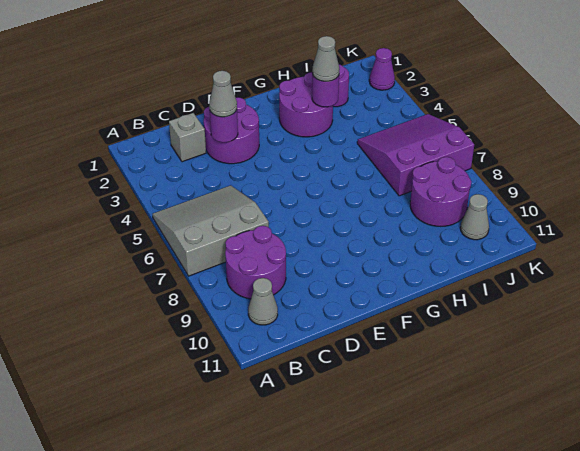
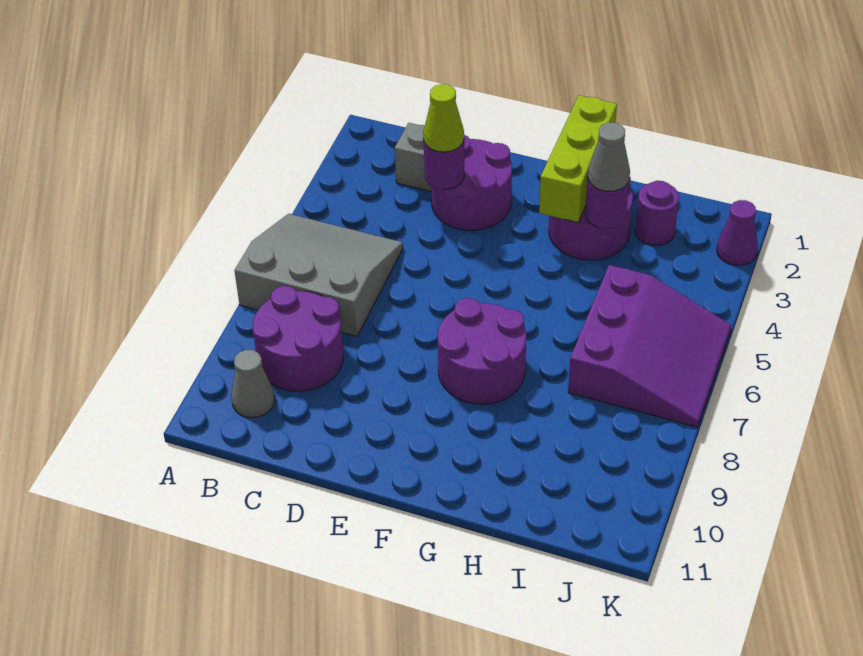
grey cone D3 level 3 -> lime cone D3 level 3
none -> lime brick G1:G3 level 2
purple slope I5:K7 level 1 top 7 -> purple slope I5:K7 level 1 top I
purple round brick I8:J9 level 1 -> purple round brick F7:G8 level 1
grey cone J10 level 1 -> none

